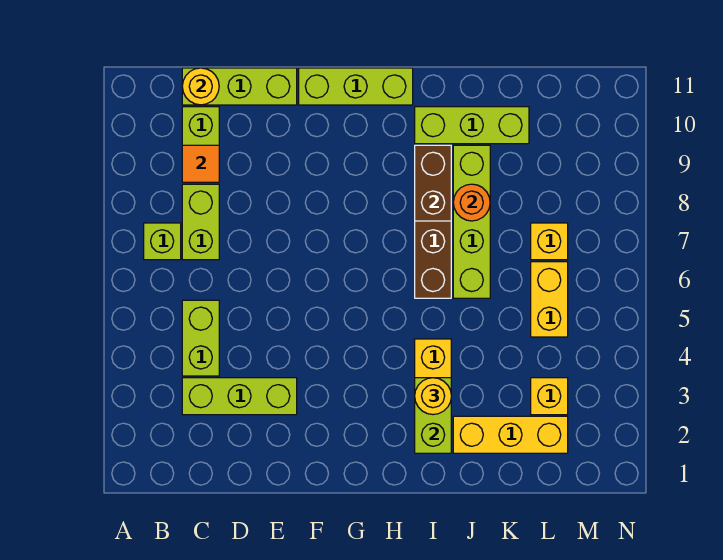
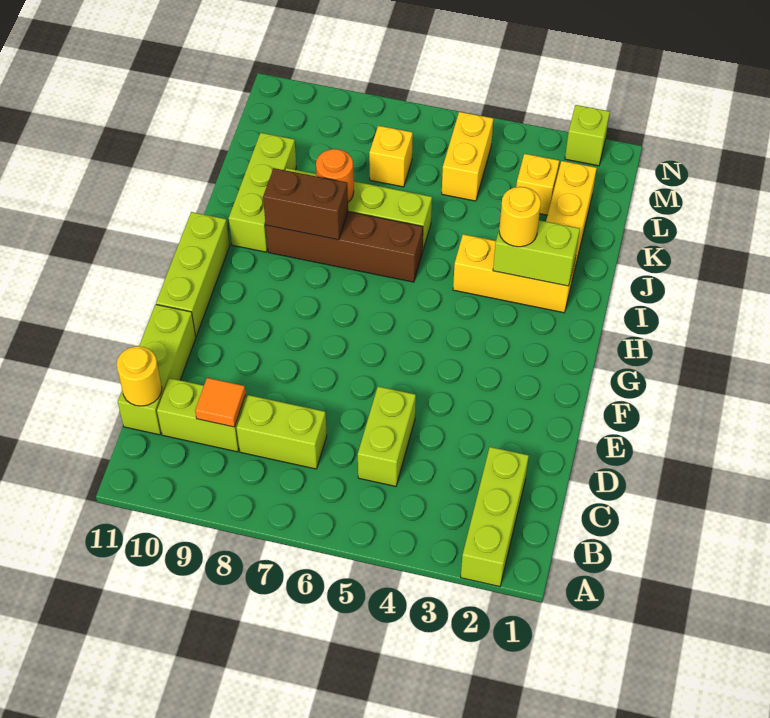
lime brick B7 level 1 -> lime brick N2 level 1
lime brick C3:E3 level 1 -> lime brick A2:C2 level 1
lime brick C4:C5 level 1 -> lime brick C5:D5 level 1
yellow brick L5:L6 level 1 -> yellow brick L5:M5 level 1

